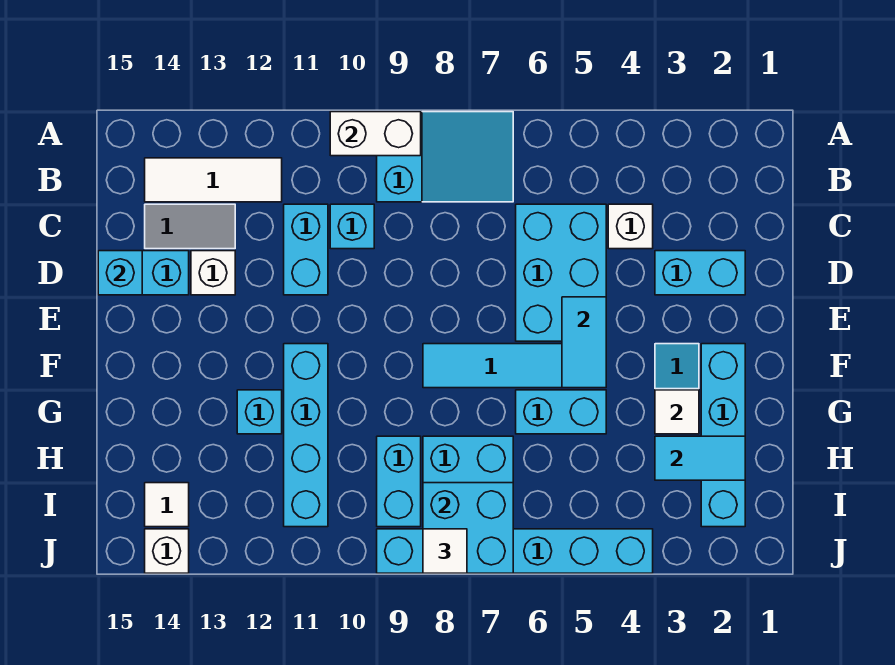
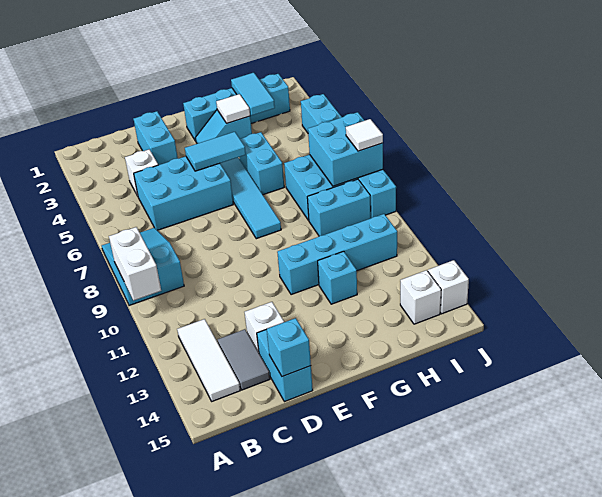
cyan brick C10 level 1 -> none
cyan brick C11:D11 level 1 -> none
white tile I14 level 1 -> white brick I14 level 1

